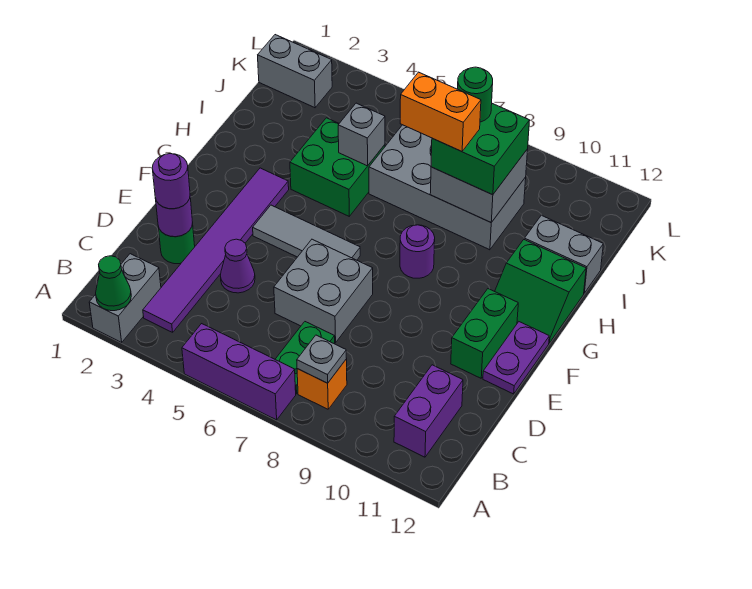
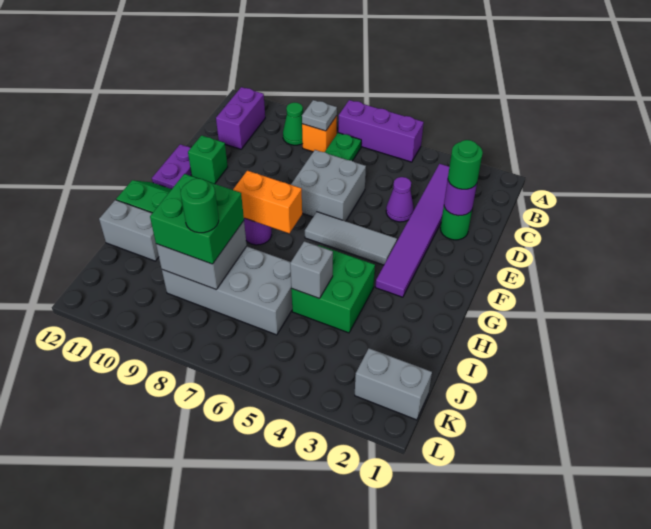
grey brick A2:B2 level 1 -> none
green cone A2 level 2 -> green cone B9 level 1
purple round brick D2 level 3 -> green round brick D2 level 3
green brick E11:F11 level 1 -> green brick E11 level 1
orange brick I7:I8 level 4 -> orange brick G7:G8 level 2

